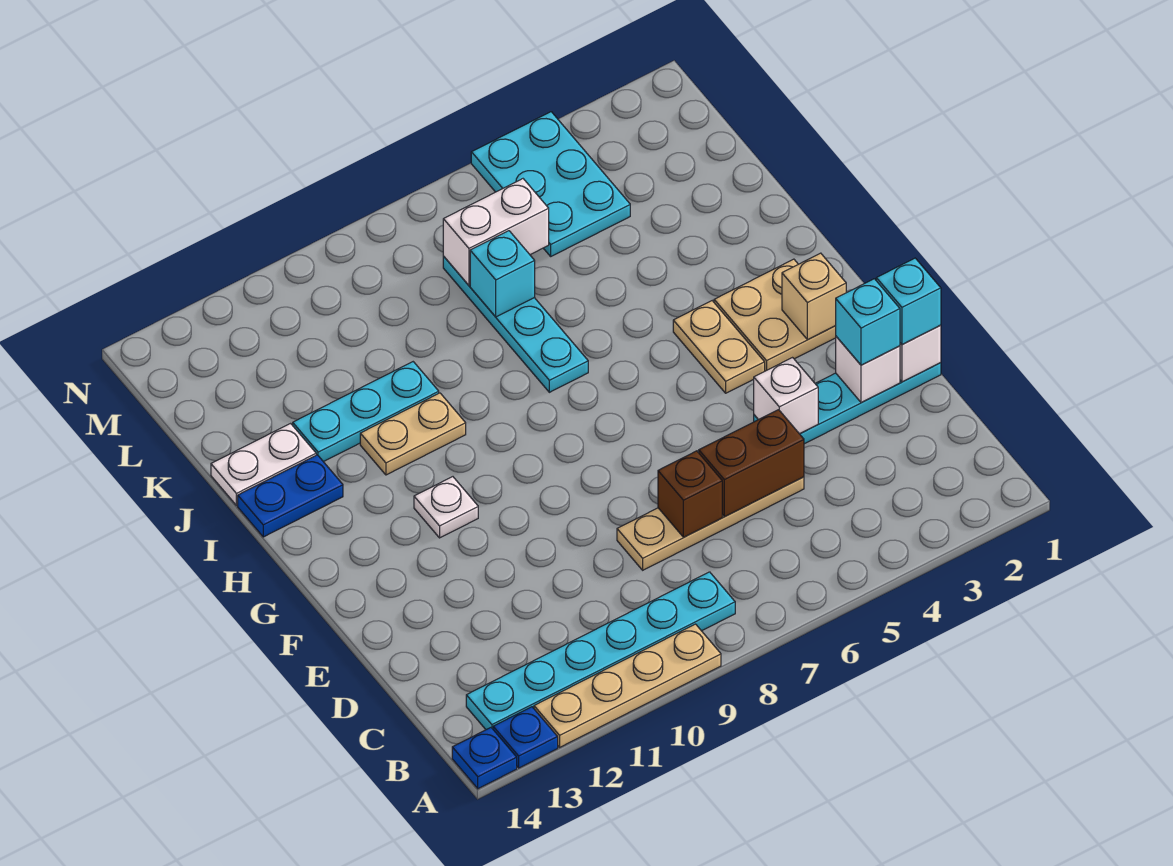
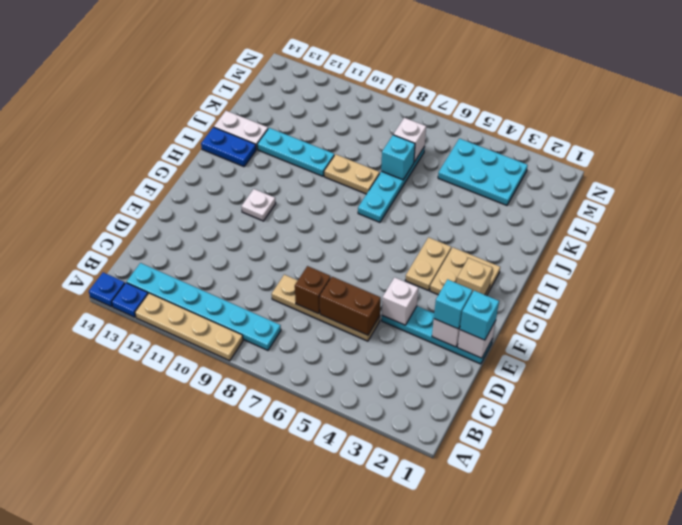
tan plate I10:I11 level 1 -> tan plate J8:J9 level 1
cyan plate L4:N5 level 1 -> cyan plate L3:M5 level 1
white brick L6:L7 level 2 -> white brick L7 level 2

